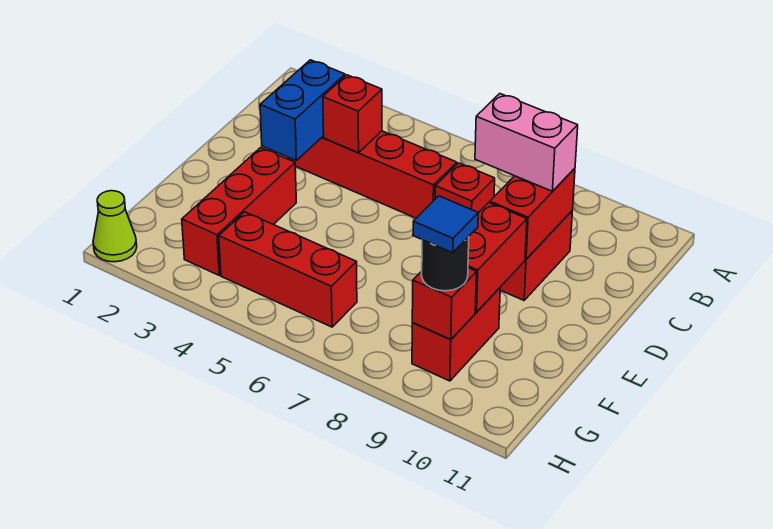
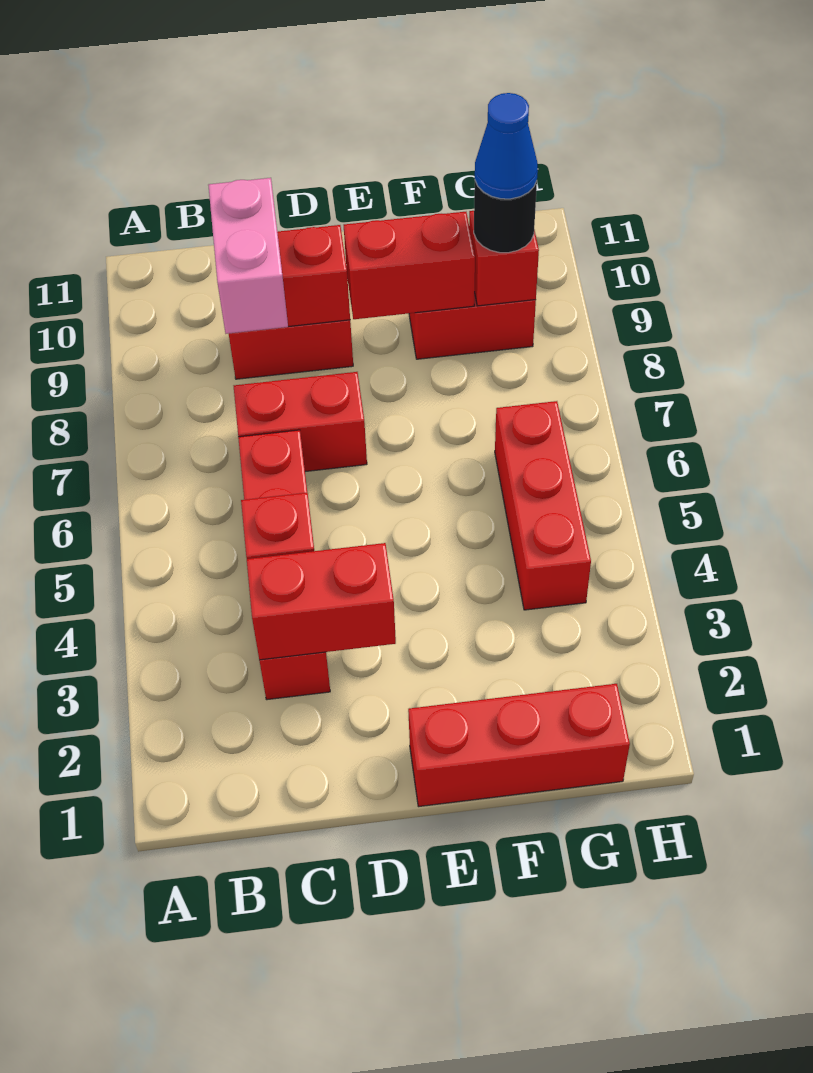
blue brick C3:D3 level 2 -> red brick C3:D3 level 2
red brick C7 level 1 -> red brick C7:D7 level 1
red brick E3:G3 level 1 -> red brick E1:G1 level 1
blue tile G9 level 4 -> blue cone G9 level 4
lime cone H1 level 1 -> none

